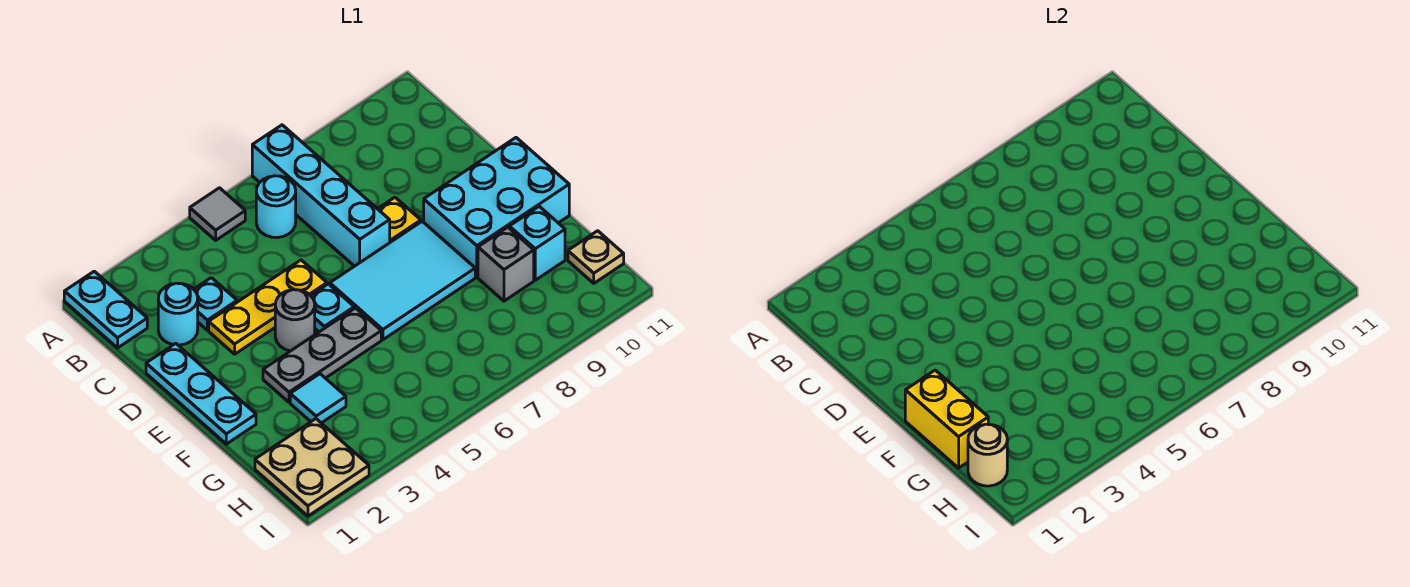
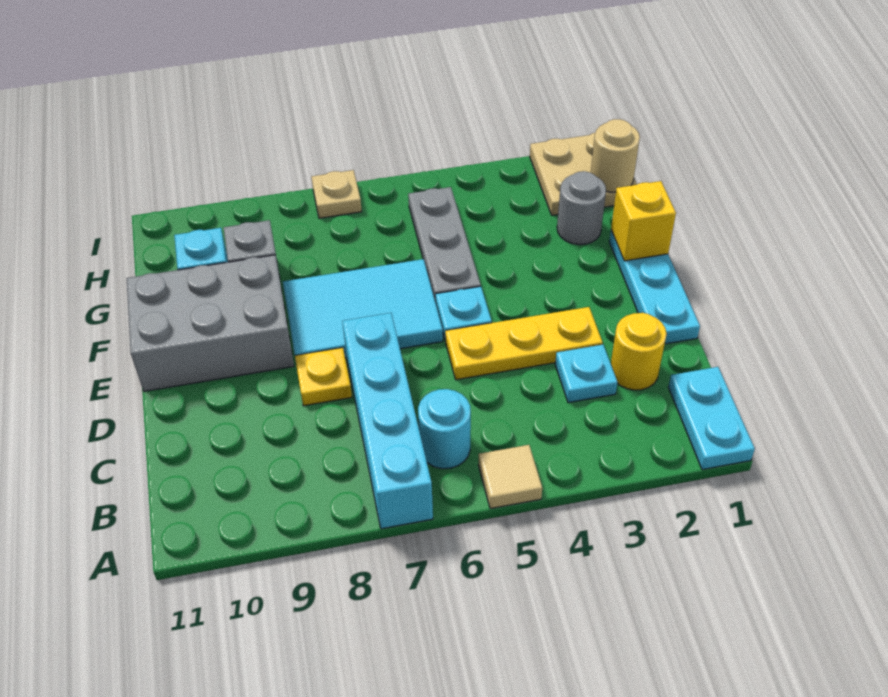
grey tile A5 level 1 -> tan tile A5 level 1
cyan round brick C2 level 1 -> yellow round brick C2 level 1
grey round brick E4 level 1 -> grey round brick G2 level 1
cyan brick E9:F11 level 1 -> grey brick E9:F11 level 1
yellow brick F1:G1 level 2 -> yellow brick F1 level 2
grey plate F3:F5 level 1 -> grey plate F5:H5 level 1
cyan tile G3 level 1 -> none
tan plate H11 level 1 -> tan plate I7 level 1

